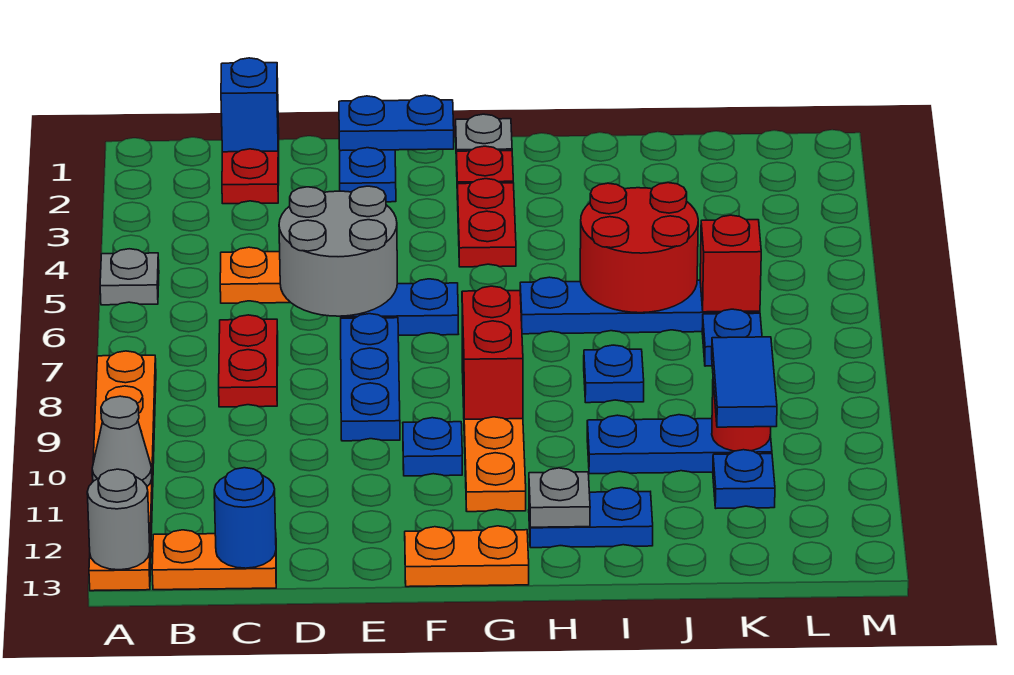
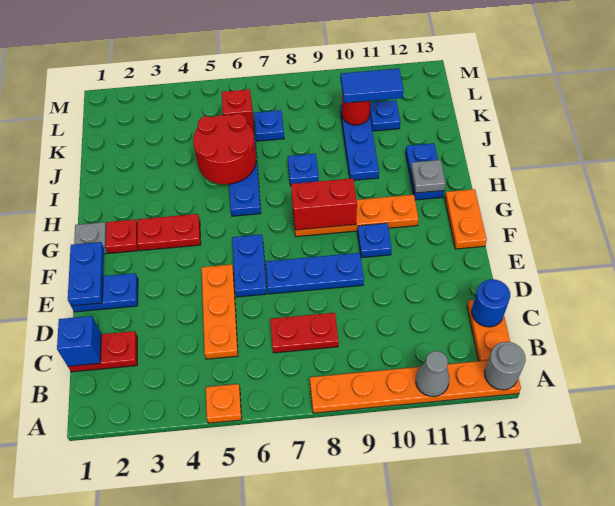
grey plate A5 level 1 -> orange plate A5 level 1
grey round brick D5:E6 level 2 -> none

